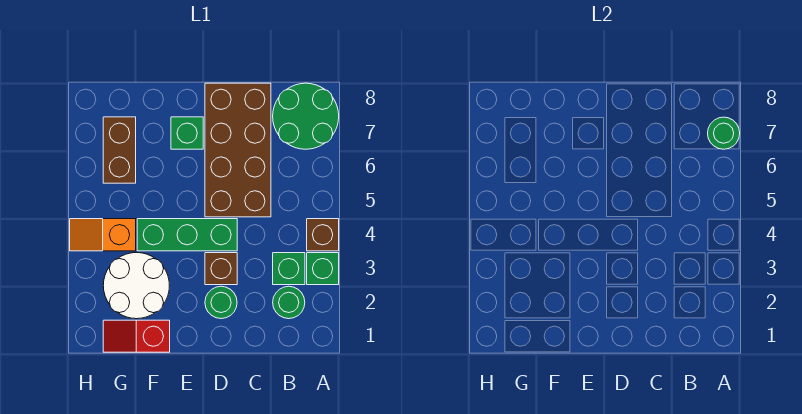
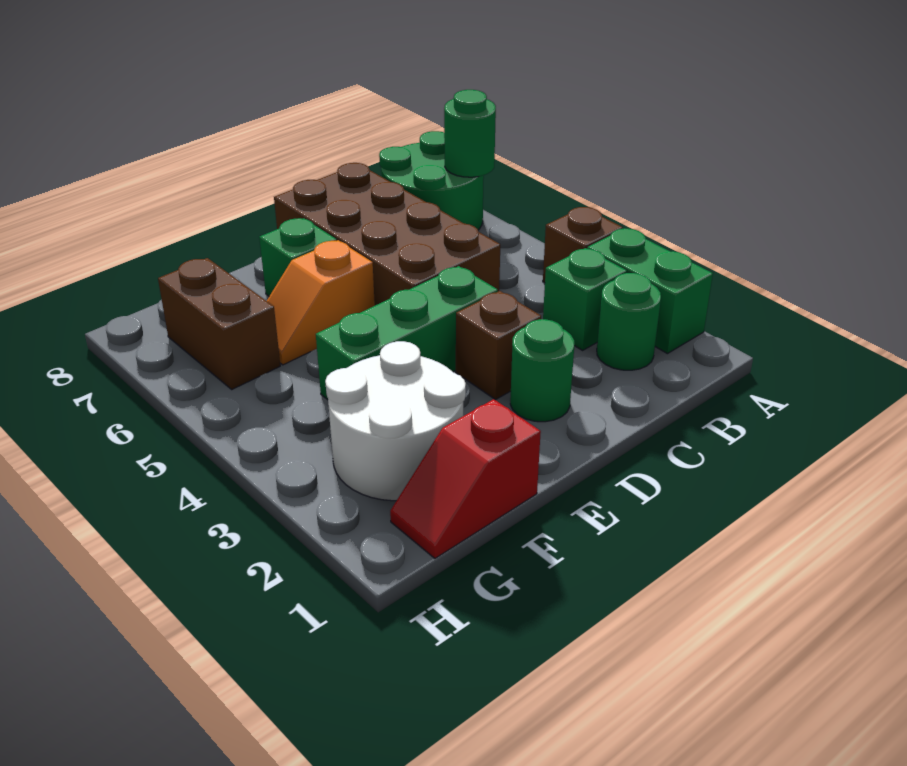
green brick A3 level 1 -> green brick A2:A3 level 1
orange slope G4:H4 level 1 top G -> orange slope E6:F6 level 1 top E

